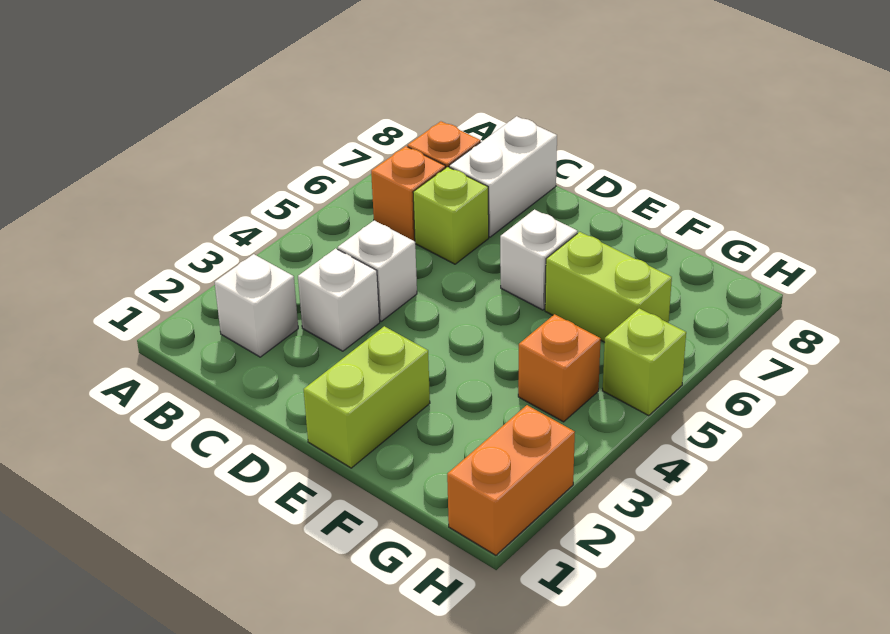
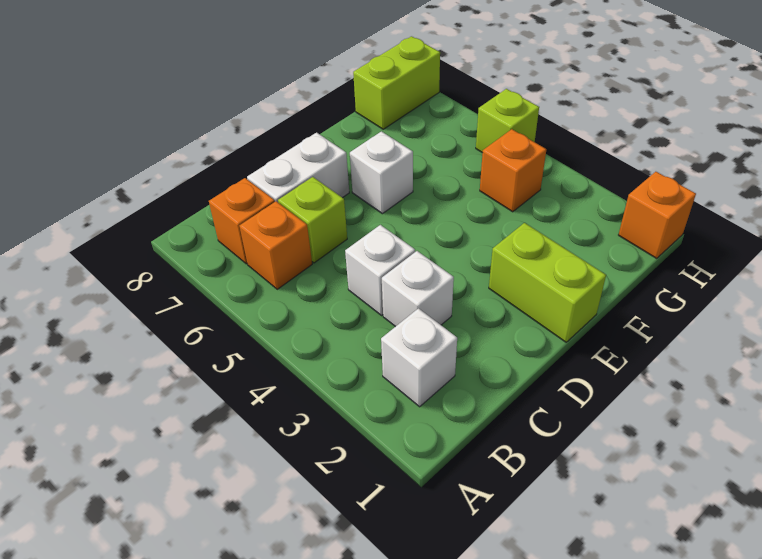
white brick C7:C8 level 1 -> white brick C7:D7 level 1
lime brick F6:G6 level 1 -> lime brick G8:H8 level 1
orange brick H1:H2 level 1 -> orange brick H1 level 1

